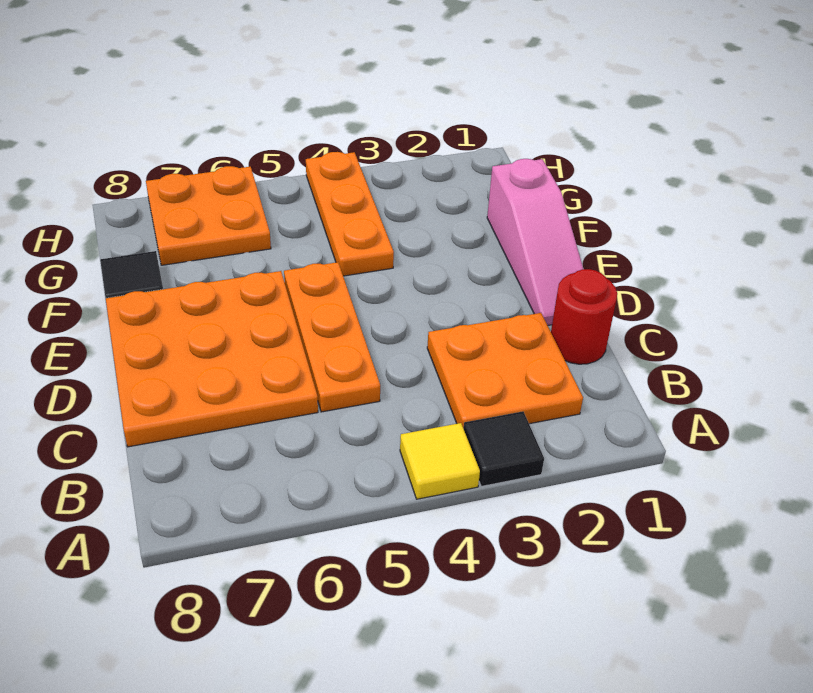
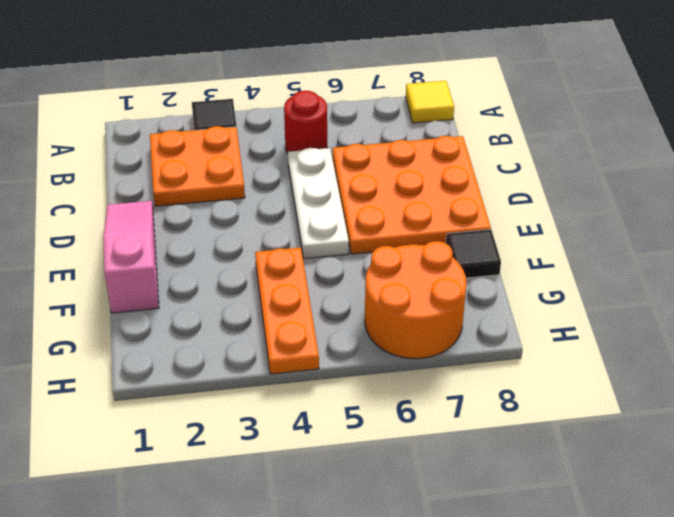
yellow tile A4 level 1 -> yellow tile A8 level 1
red round brick C1 level 1 -> red round brick B5 level 1
orange plate C5:E5 level 1 -> white plate C5:E5 level 1
orange plate G6:H7 level 1 -> orange round brick G6:H7 level 1

